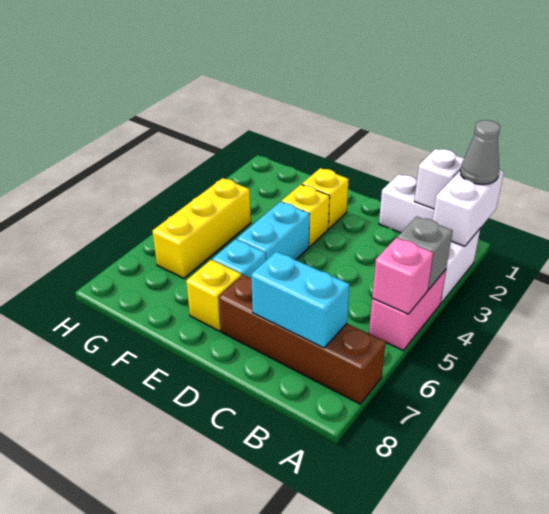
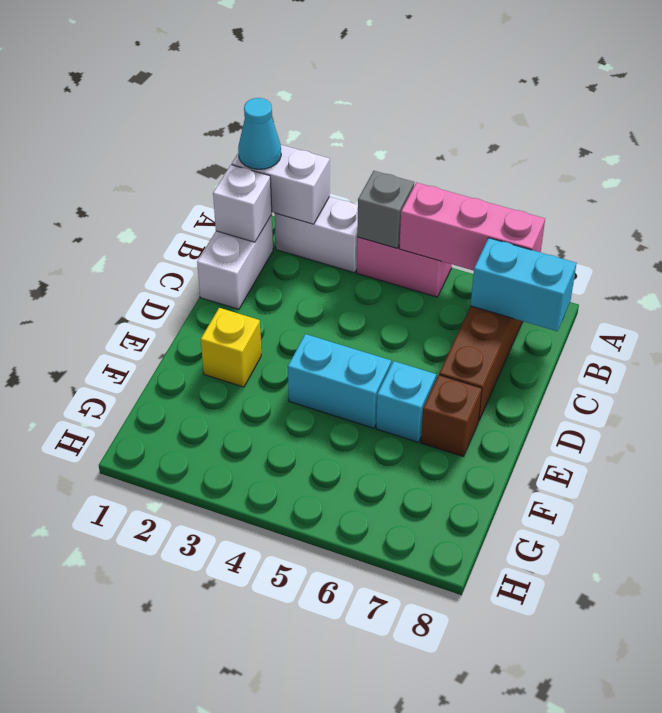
grey cone A1 level 3 -> cyan cone A1 level 3
pink brick A5 level 2 -> pink brick A5:A7 level 2
cyan brick B7:C7 level 2 -> cyan brick B7:B8 level 2
yellow brick E3 level 1 -> none
yellow brick E7 level 1 -> brown brick E7 level 1
yellow brick G4:G6 level 1 -> none

